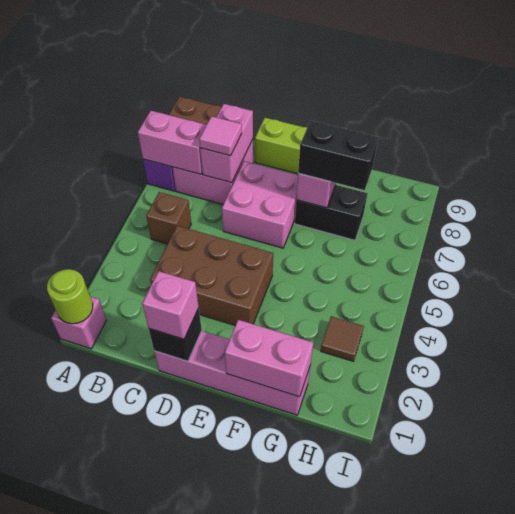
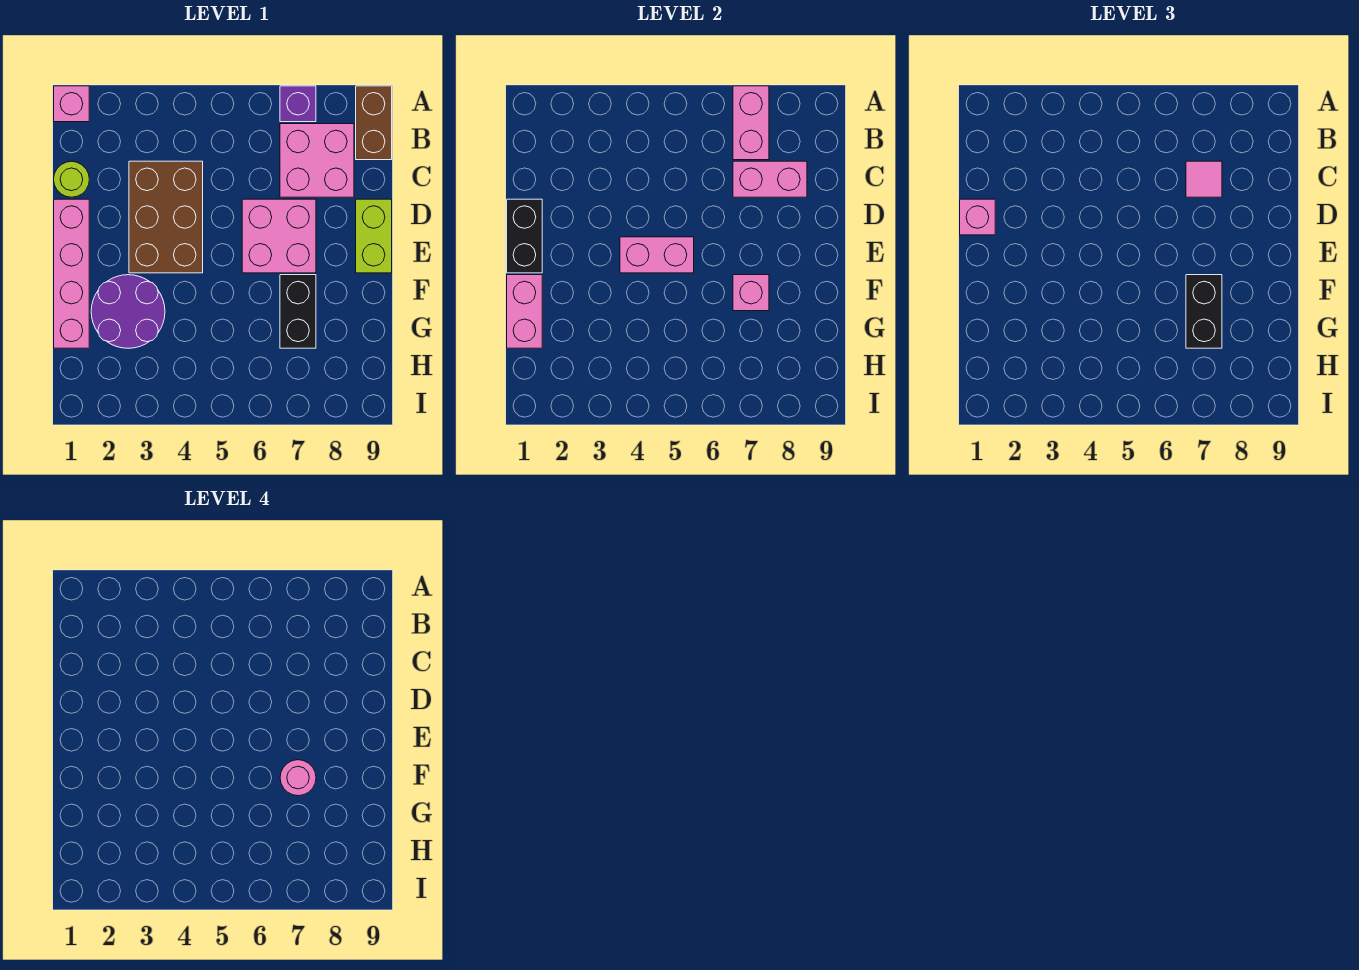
lime round brick A1 level 2 -> lime round brick C1 level 1
brown brick B5 level 1 -> none
black brick D1 level 2 -> black brick D1:E1 level 2
none -> pink brick E4:E5 level 2
none -> purple round brick F2:G3 level 1
none -> pink round brick F7 level 4
brown tile H3 level 1 -> none

